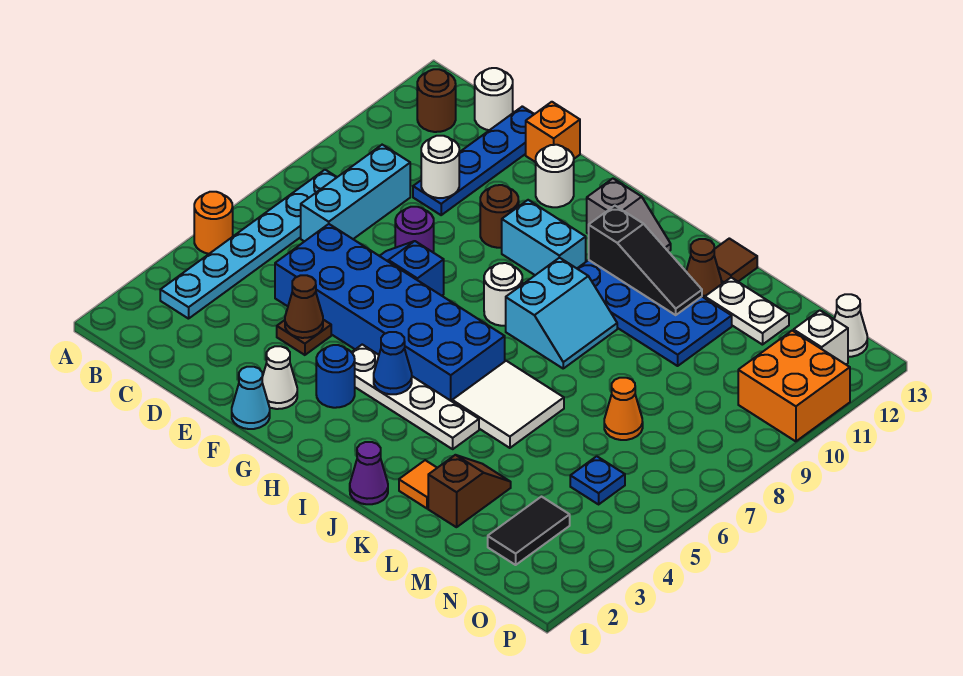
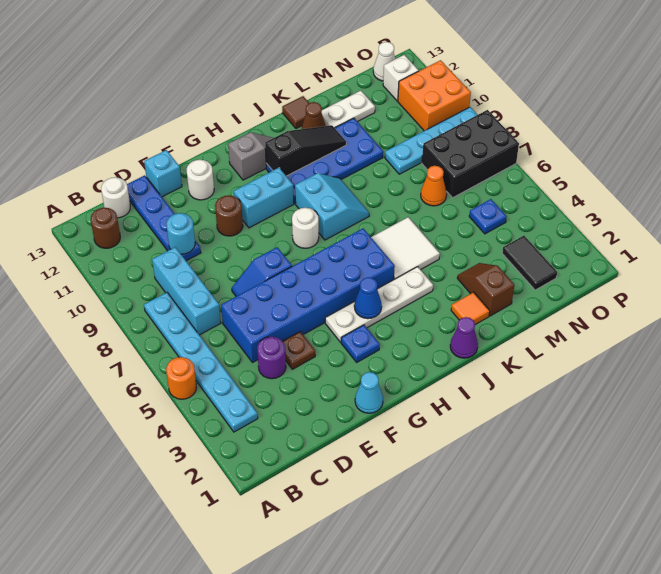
white round brick D10 level 2 -> cyan round brick D10 level 2
brown cone E4 level 2 -> none
purple round brick E8 level 1 -> purple round brick D4 level 1
orange brick E13 level 1 -> cyan brick E13 level 1
white cone F2 level 1 -> none
blue round brick G3 level 1 -> blue plate G3 level 1
none -> cyan plate M9:P9 level 1
none -> black brick N7:P8 level 1

